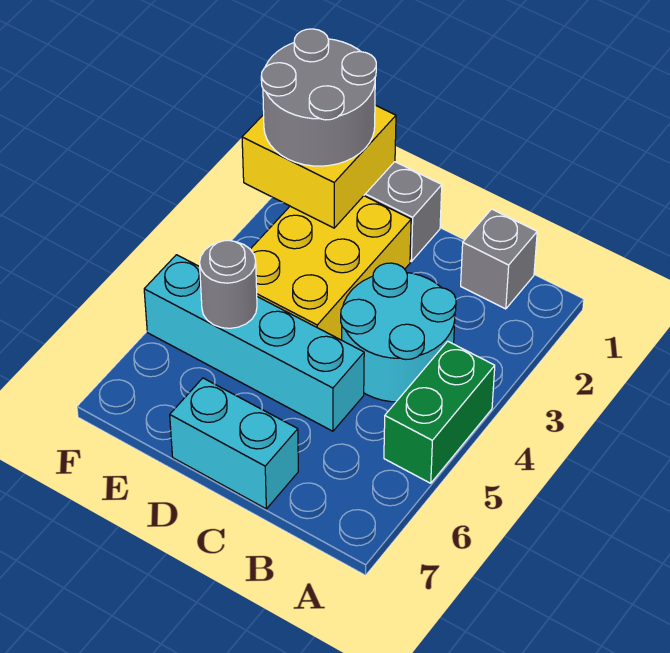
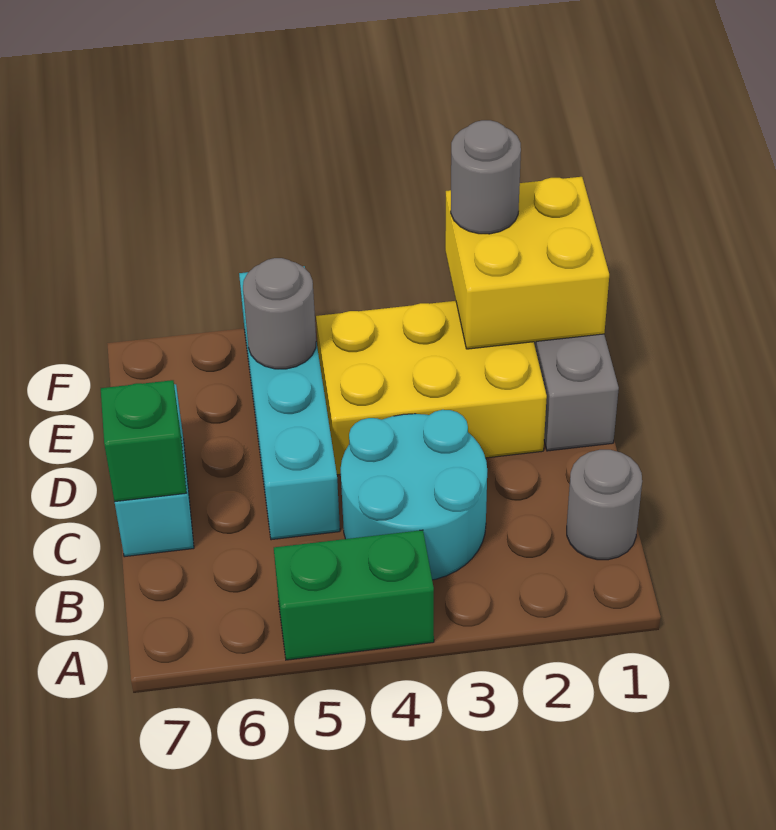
grey brick B1 level 1 -> grey round brick B1 level 1
none -> green brick C7 level 2
grey round brick E1:F2 level 3 -> grey round brick F2 level 3

